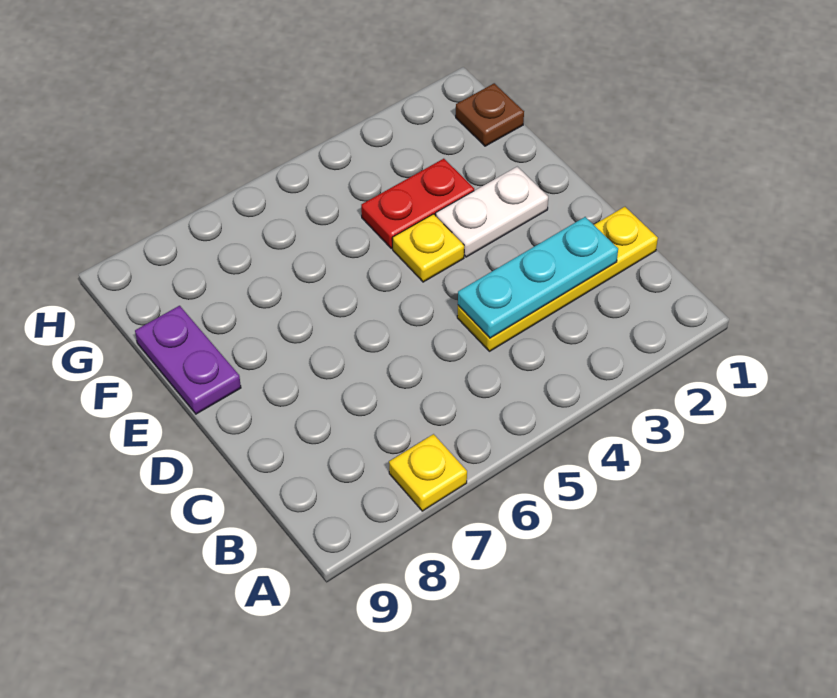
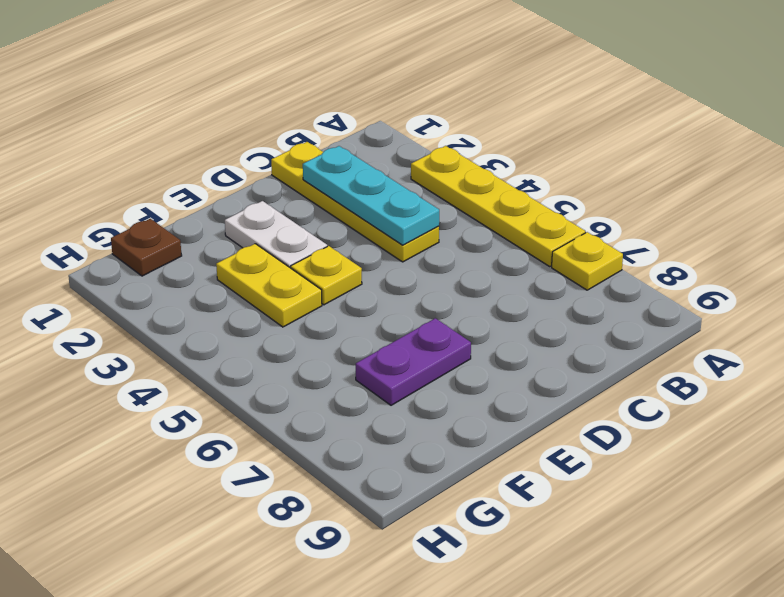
none -> yellow plate A3:A6 level 1
purple plate E9:F9 level 1 -> purple plate E7:F7 level 1
red plate F3:F4 level 1 -> yellow plate F3:F4 level 1

